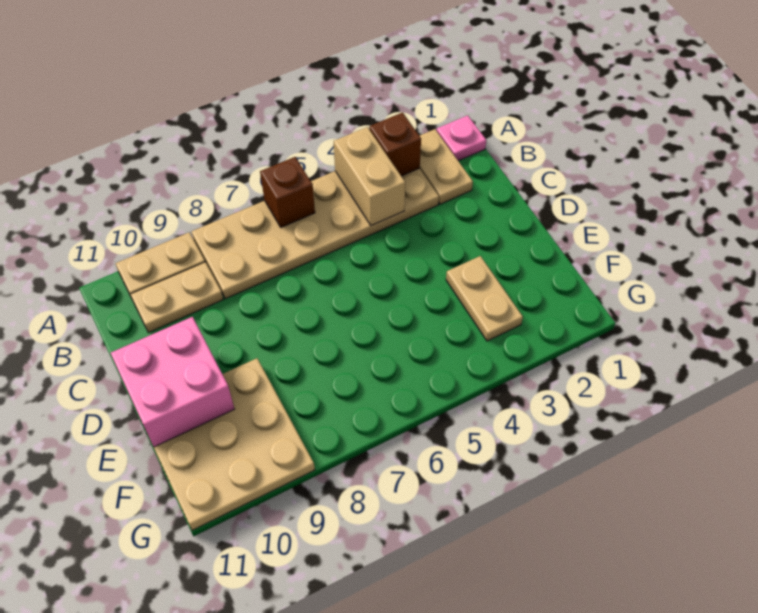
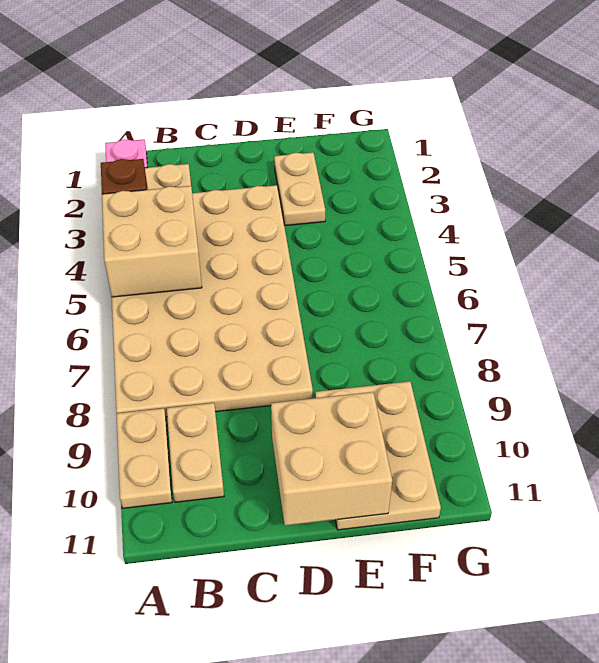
tan plate A3:B8 level 1 -> tan plate A3:D8 level 1
tan brick A4:B4 level 2 -> tan brick A4:B5 level 2
brown brick A6 level 2 -> none
pink brick D10:E11 level 2 -> tan brick D10:E11 level 2
tan plate E3:F3 level 1 -> tan plate E2:E3 level 1
tan plate E9:G11 level 1 -> tan plate E9:F11 level 1

